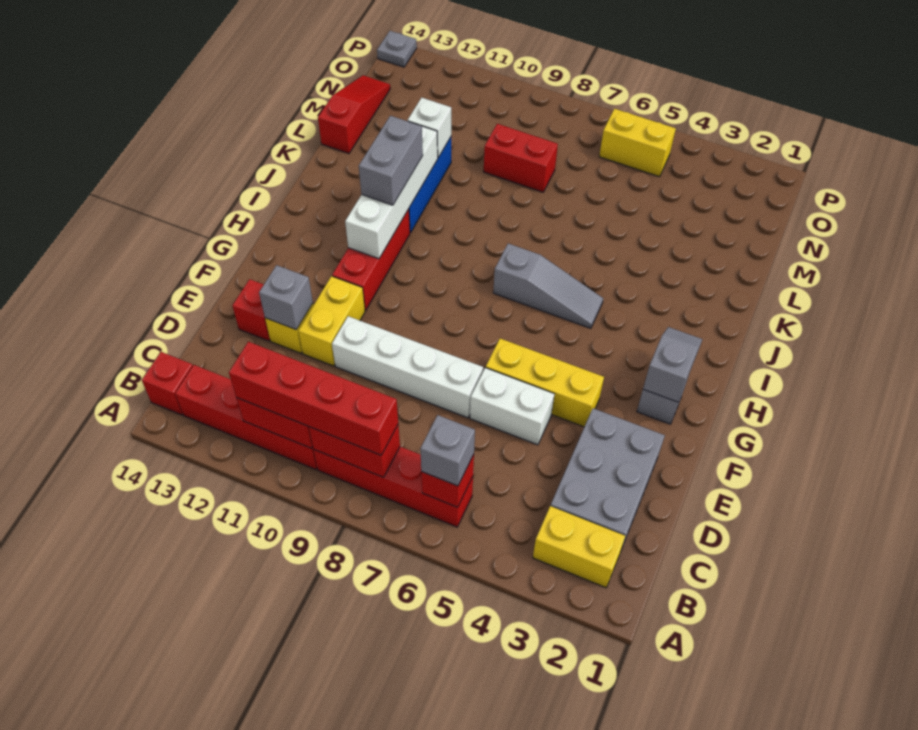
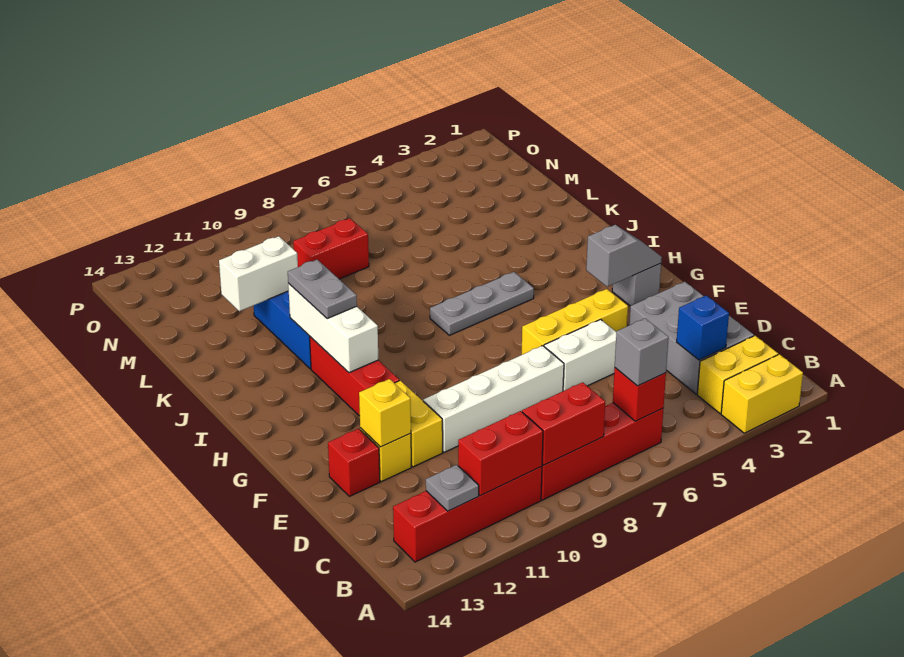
red brick B8:B11 level 3 -> none
red brick B14 level 1 -> none
none -> blue brick C3 level 2
grey brick E12 level 2 -> yellow brick E12 level 2
grey slope G2:H2 level 2 top G -> grey slope G2:G3 level 2 top 3
white brick H11:K11 level 2 -> white brick H11:J11 level 2
grey slope I5:I7 level 1 top 7 -> grey plate I5:I7 level 1
grey brick I11:J11 level 3 -> grey plate I11:J11 level 3
white brick L11 level 2 -> white brick L11:L12 level 2
red slope L14:N14 level 1 top L -> none
yellow brick O5:O6 level 1 -> yellow brick A2:A3 level 1
grey plate P14 level 1 -> grey plate B12 level 2

